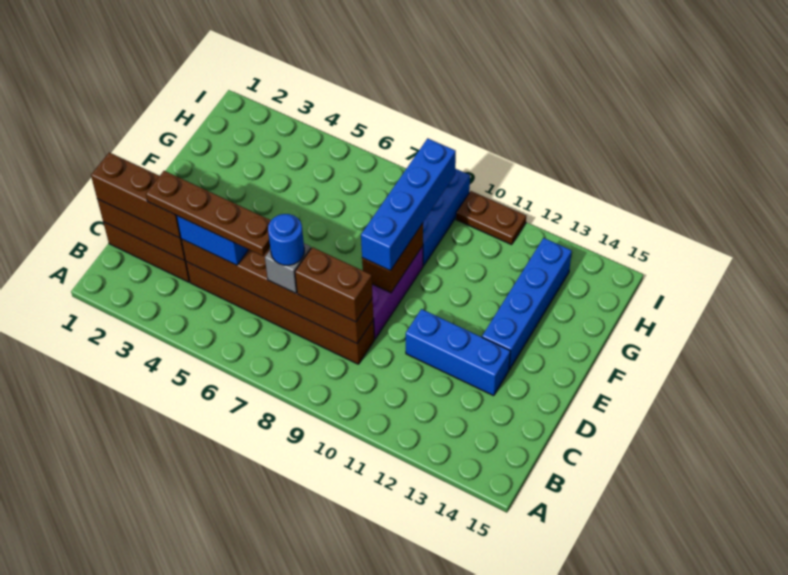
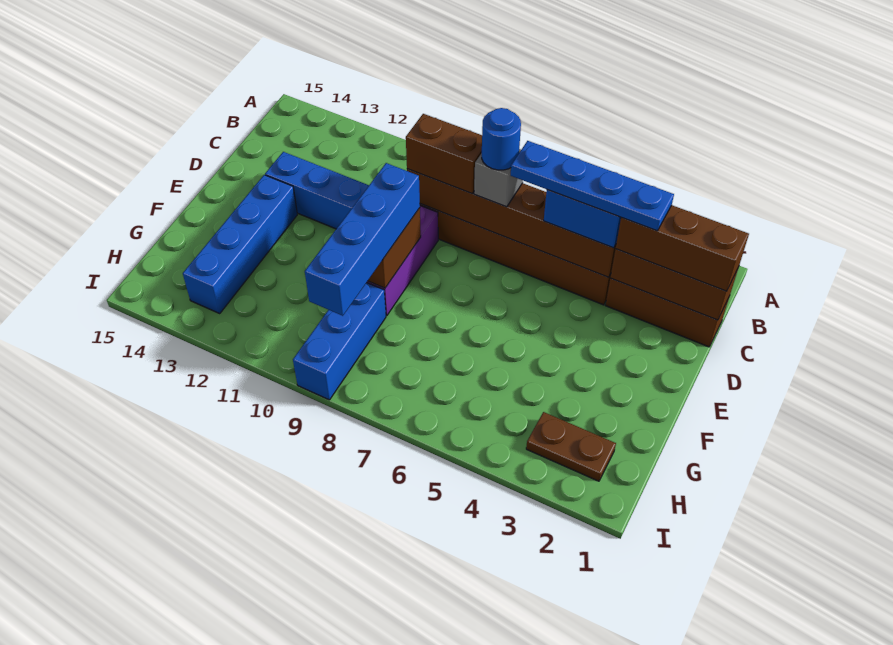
brown plate C3:C6 level 4 -> blue plate C3:C6 level 4
brown plate I10:I11 level 1 -> brown plate H2:H3 level 1

